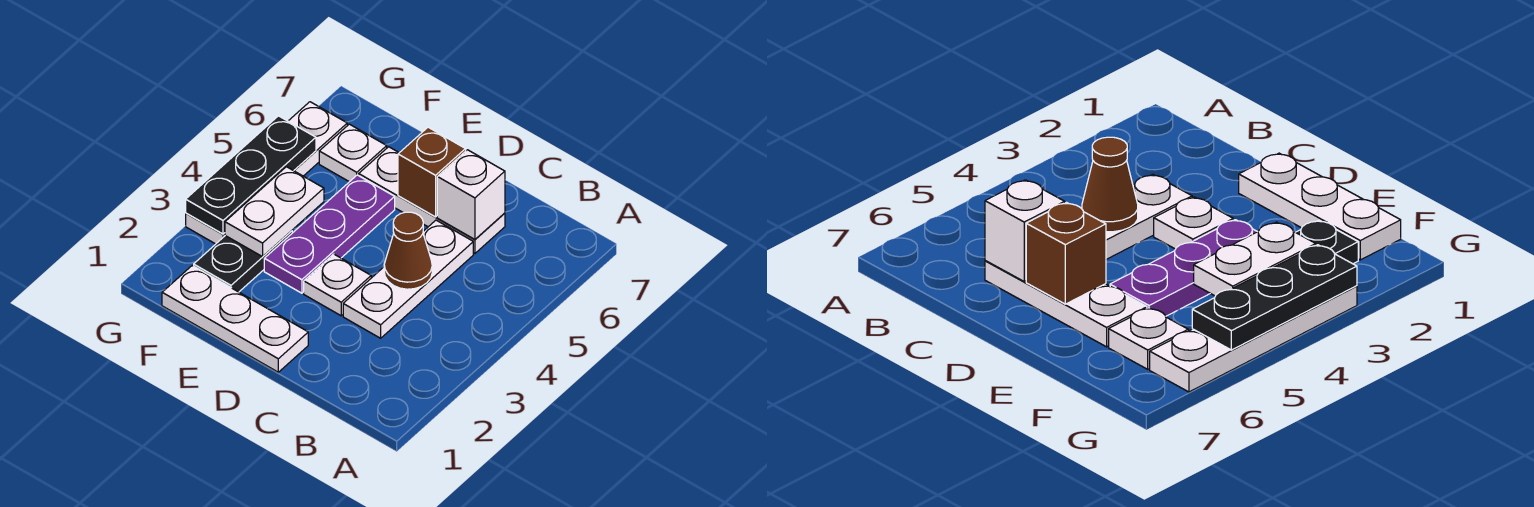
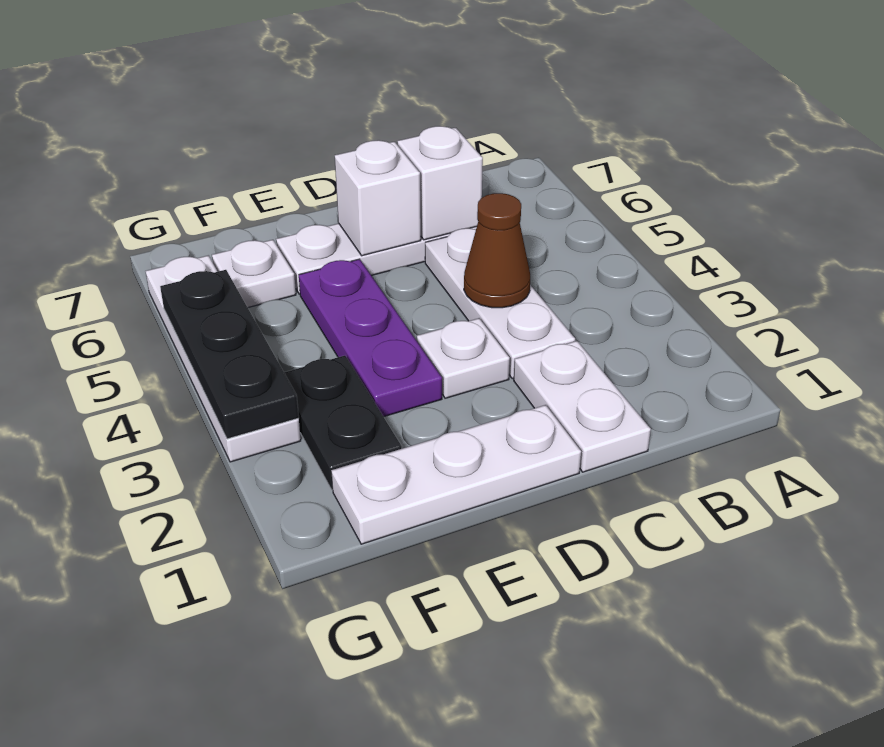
brown brick D6 level 2 -> white brick D6 level 2
white plate F3:F4 level 2 -> white plate C1:C2 level 1

